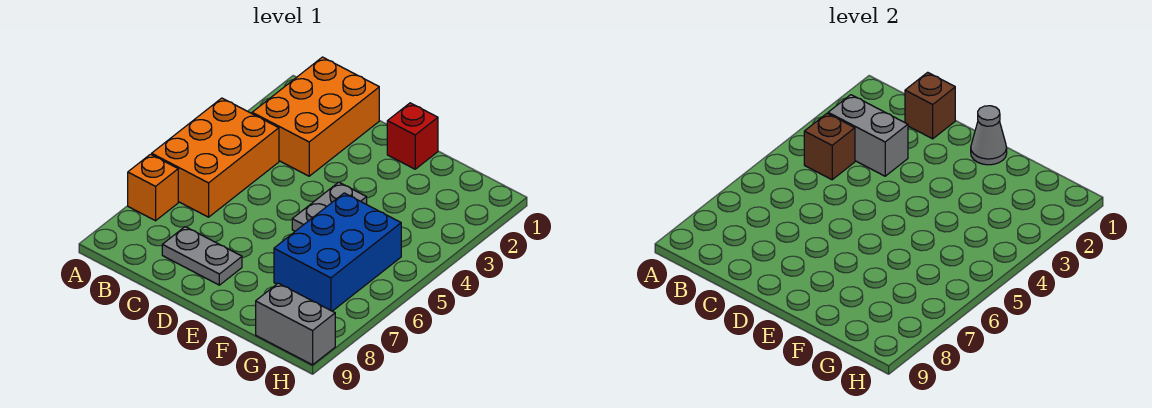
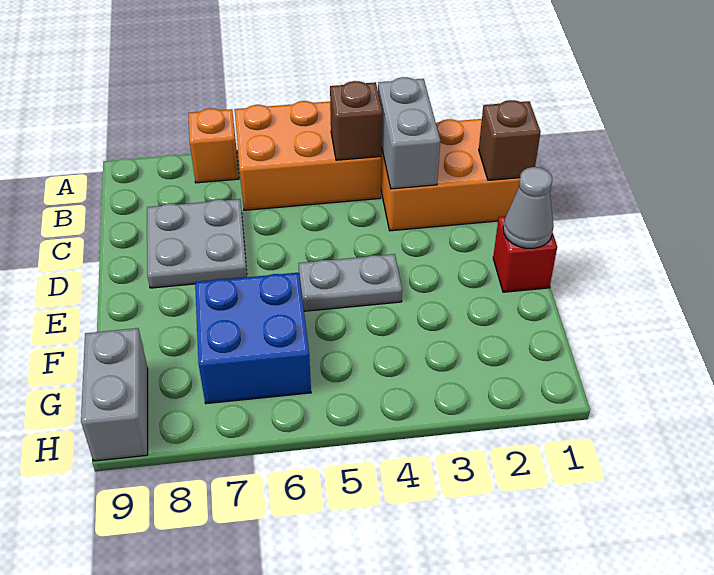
grey plate C8:D8 level 1 -> grey plate C7:D8 level 1
blue brick F5:G7 level 1 -> blue brick F6:G7 level 1

